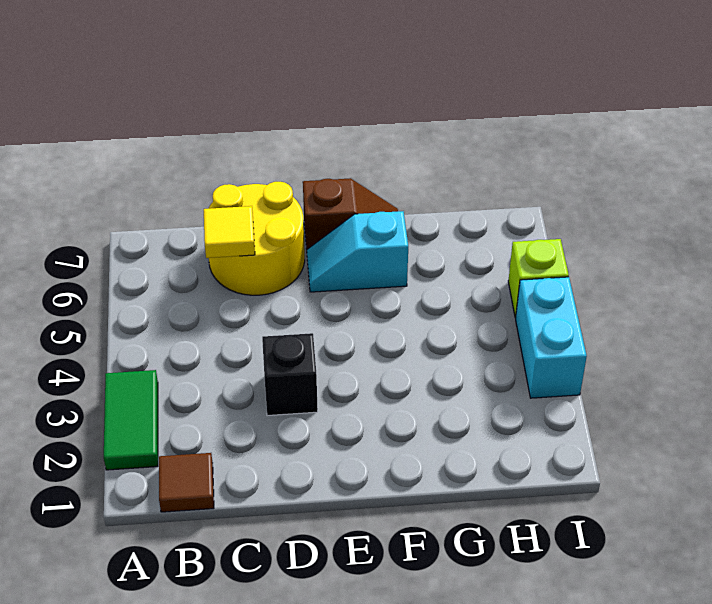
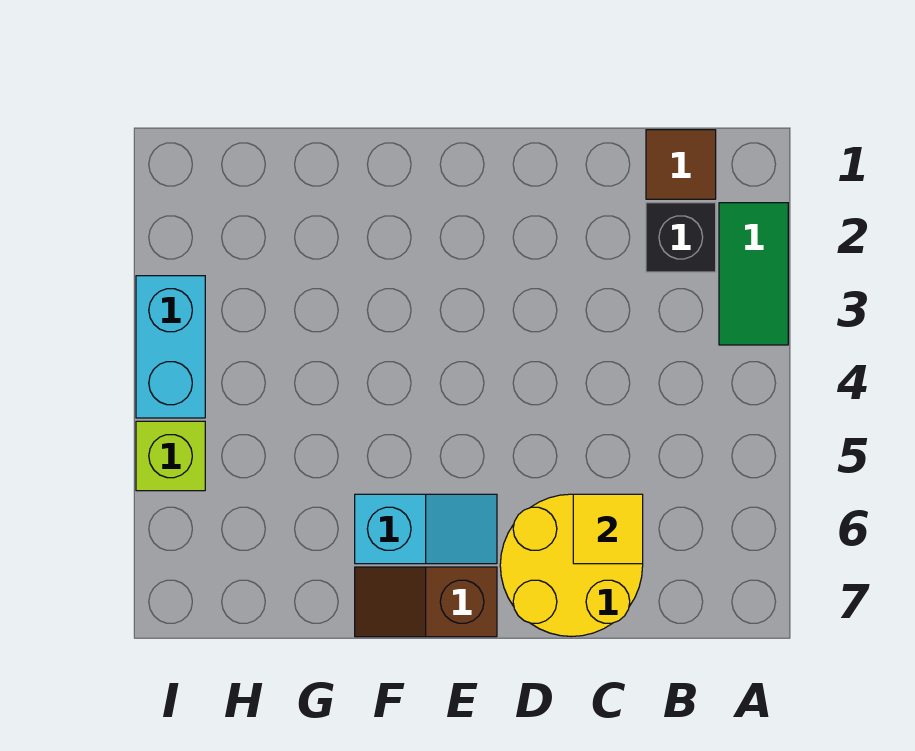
black brick D3 level 1 -> black brick B2 level 1

